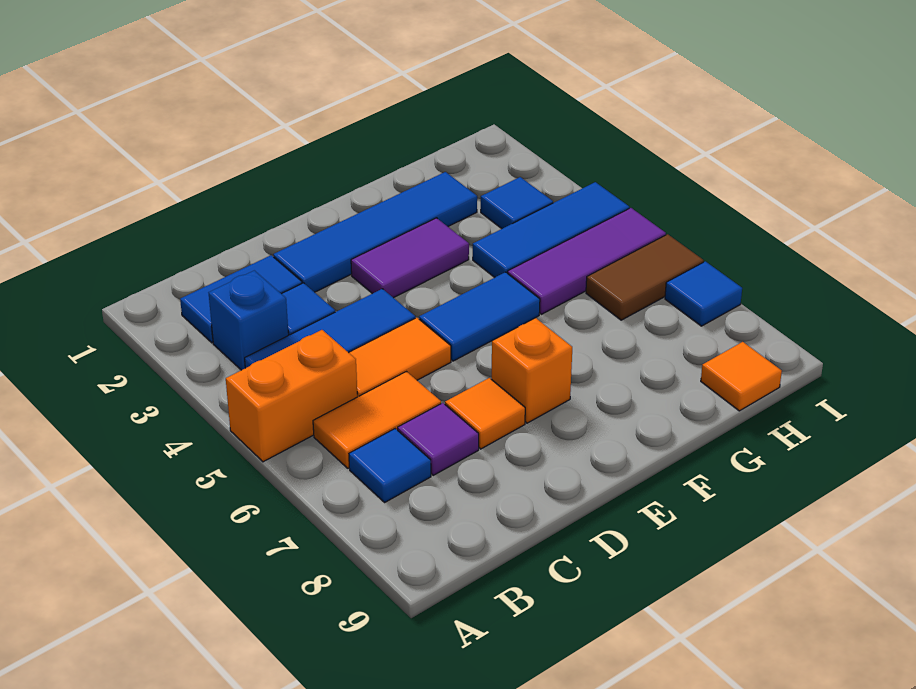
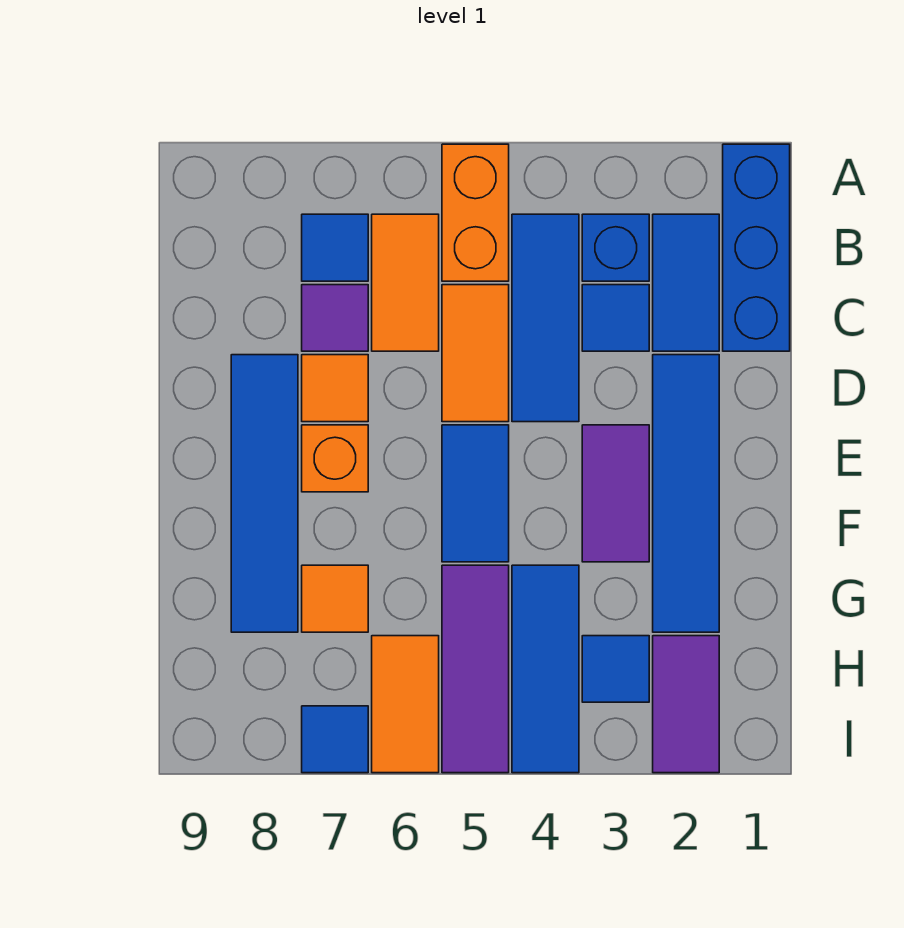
none -> blue brick A1:C1 level 1
none -> blue tile D8:G8 level 1
none -> purple tile H2:I2 level 1
brown tile H6:I6 level 1 -> orange tile H6:I6 level 1
orange tile H9 level 1 -> orange tile G7 level 1

